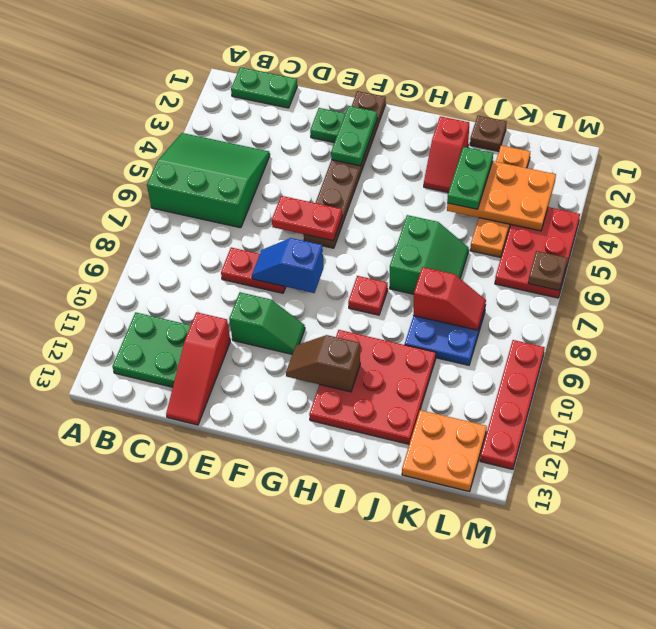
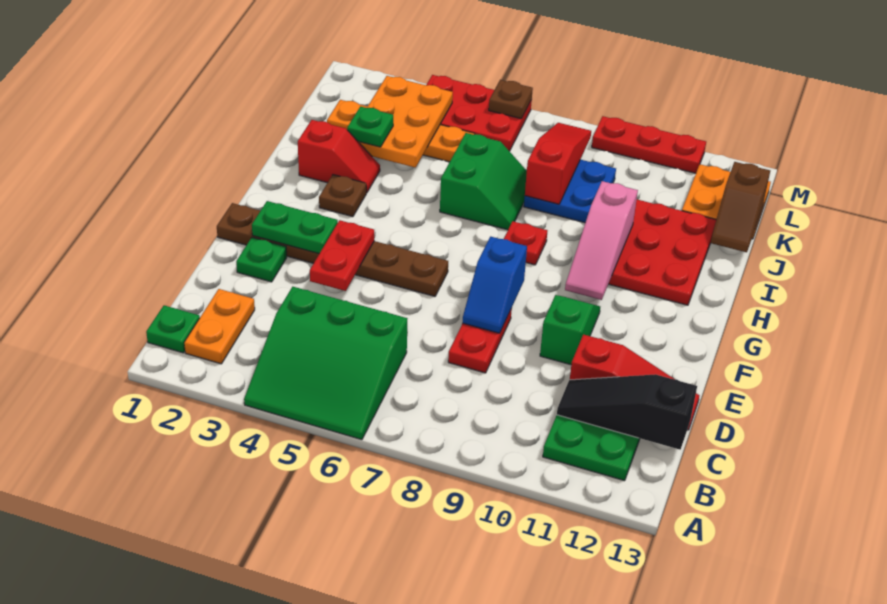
green slope A4:C6 level 1 top 6 -> green slope A4:C6 level 1 top C
green plate B1:C1 level 1 -> green plate B1 level 1
none -> orange plate B2:C2 level 1
none -> black slope C11:C13 level 2 top 13
red plate E6:F6 level 2 -> red plate E4:F4 level 2
none -> pink slope G10:I10 level 2 top I
brown slope G11:H11 level 2 top H -> brown slope J13:K13 level 2 top K
green slope I6:J7 level 1 top I -> green slope I6:J7 level 1 top 6
brown plate J1 level 1 -> brown plate H3 level 1
green plate J3:J4 level 3 -> green plate J3 level 3
red slope J8:K8 level 2 top J -> red slope J8:L8 level 2 top J
red plate M9:M12 level 1 -> red plate M9:M11 level 1

